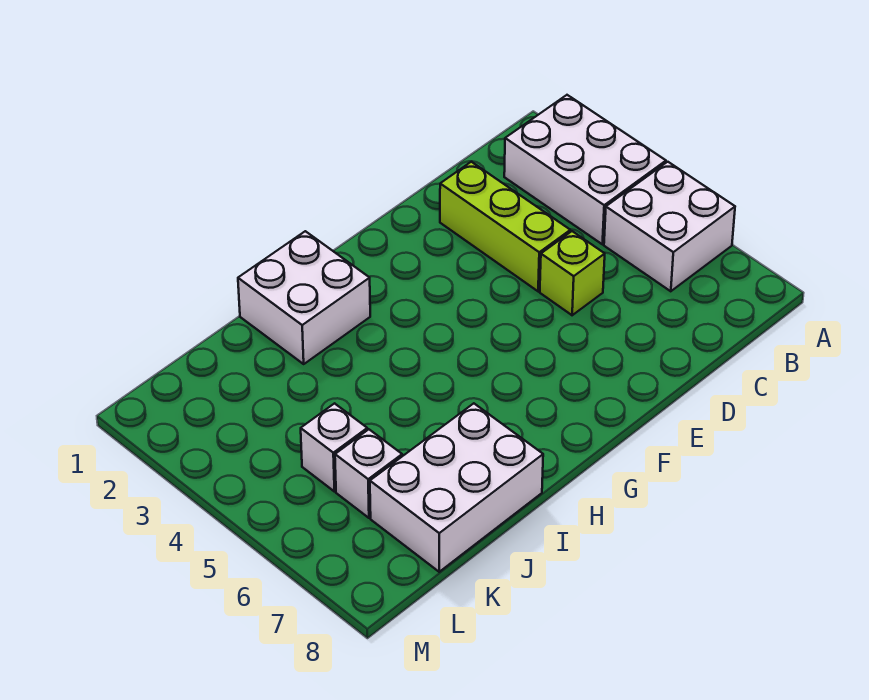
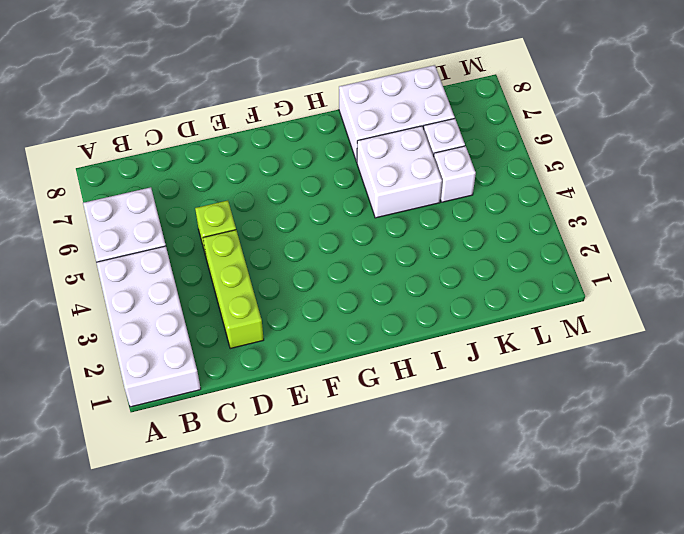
white brick A2:B4 level 1 -> white brick A1:B4 level 1
white brick H1:I2 level 1 -> white brick I5:J6 level 1

